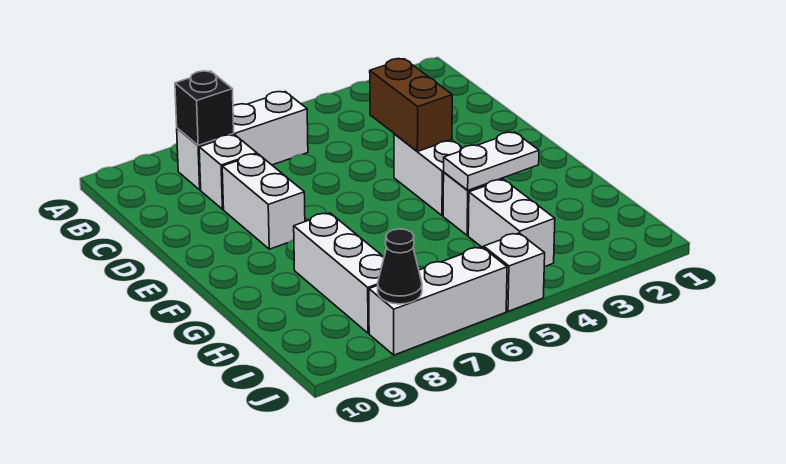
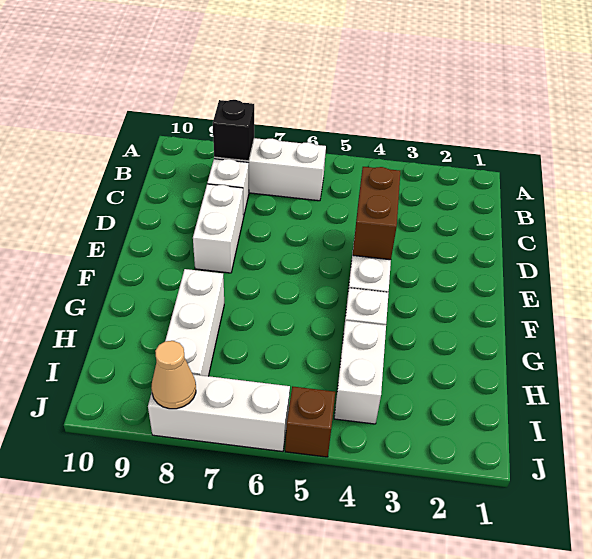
white plate G3:G4 level 2 -> none
white brick J5 level 1 -> brown brick J5 level 1
black cone J8 level 2 -> tan cone J8 level 2

